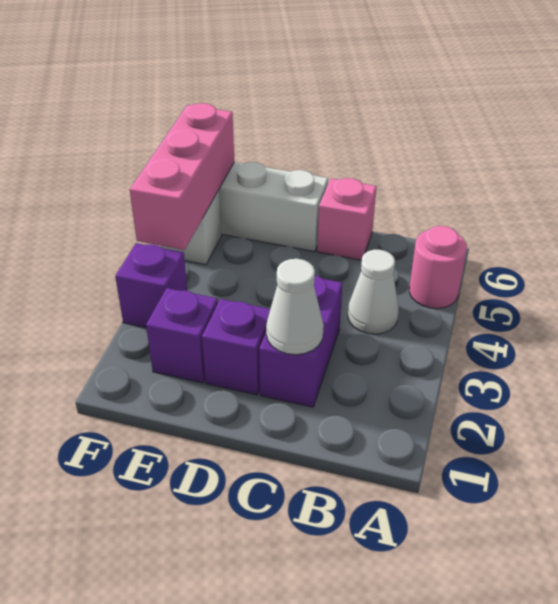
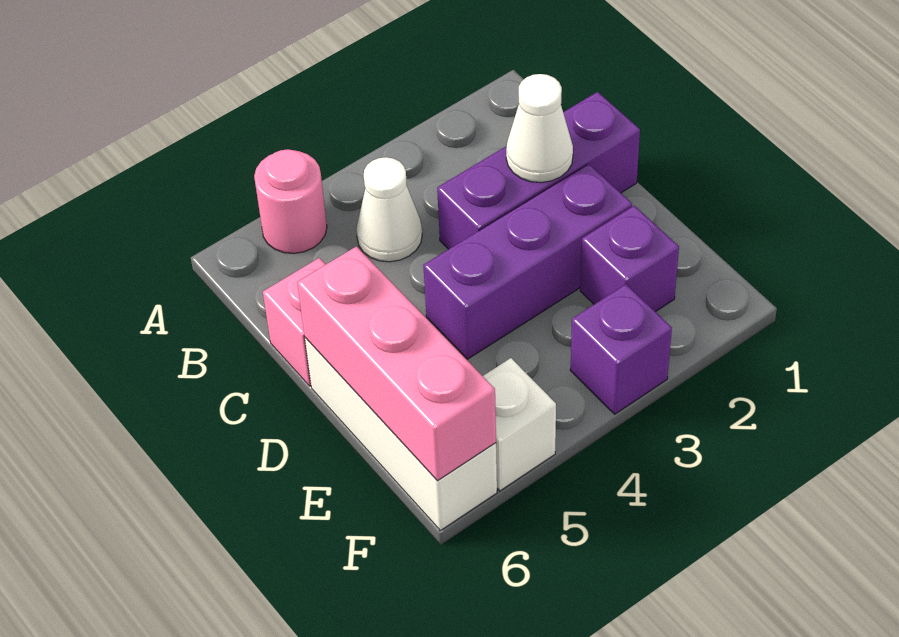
purple brick C2:C3 level 1 -> purple brick C1:C3 level 1
purple brick D2 level 1 -> purple brick D2:D4 level 1
pink brick F4:F6 level 2 -> pink brick D6:F6 level 2

